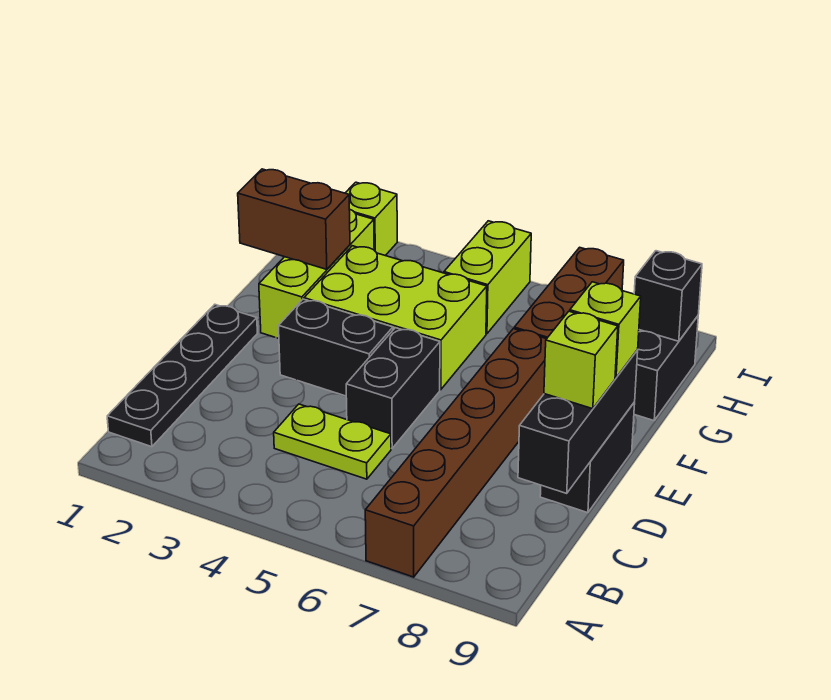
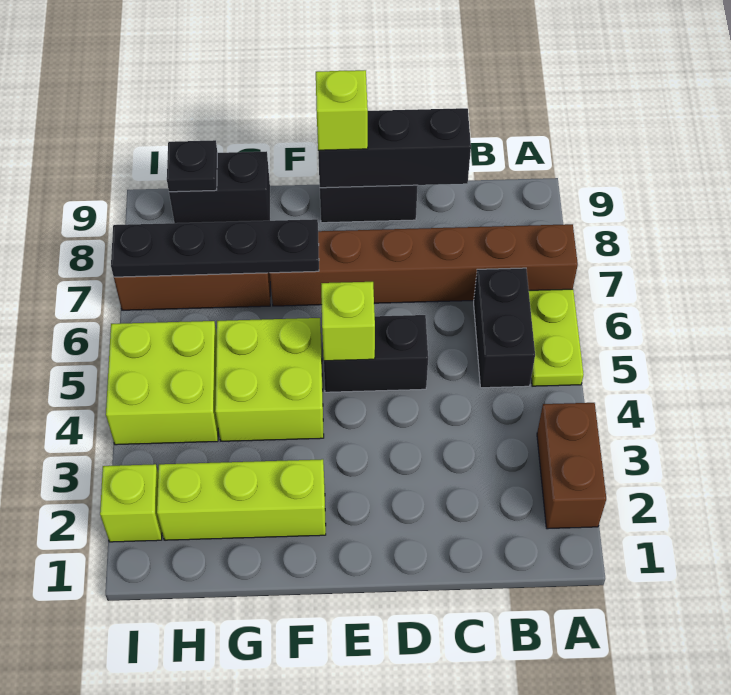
black plate B1:E1 level 1 -> black plate F7:I7 level 2
lime plate C4:C5 level 1 -> lime plate A5:A6 level 1
lime brick D9 level 3 -> lime brick E5 level 2
black brick E3:E4 level 1 -> black brick B5:B6 level 1
lime brick F3:G5 level 1 -> lime brick F4:G5 level 1
brown brick G1:G2 level 2 -> brown brick A2:A3 level 1
lime brick H5:I5 level 1 -> lime brick H4:I5 level 1
black brick H9 level 2 -> black plate H9 level 2

